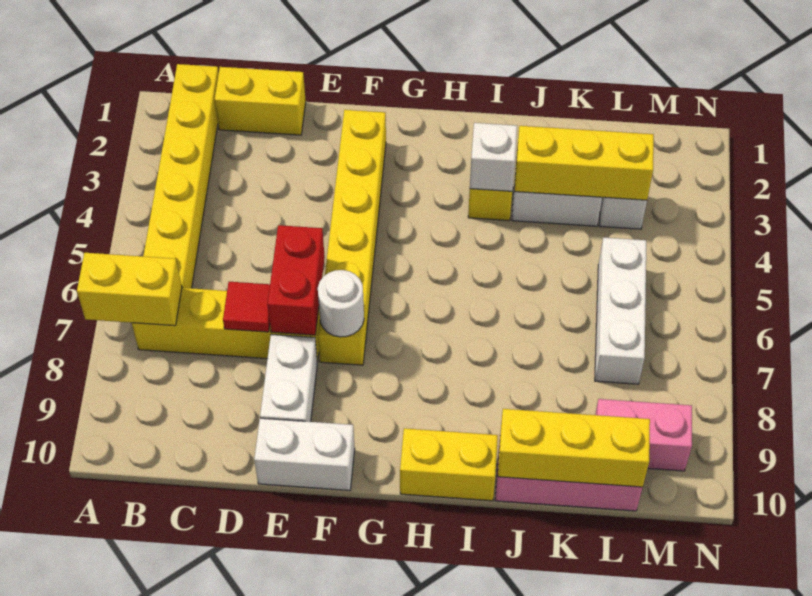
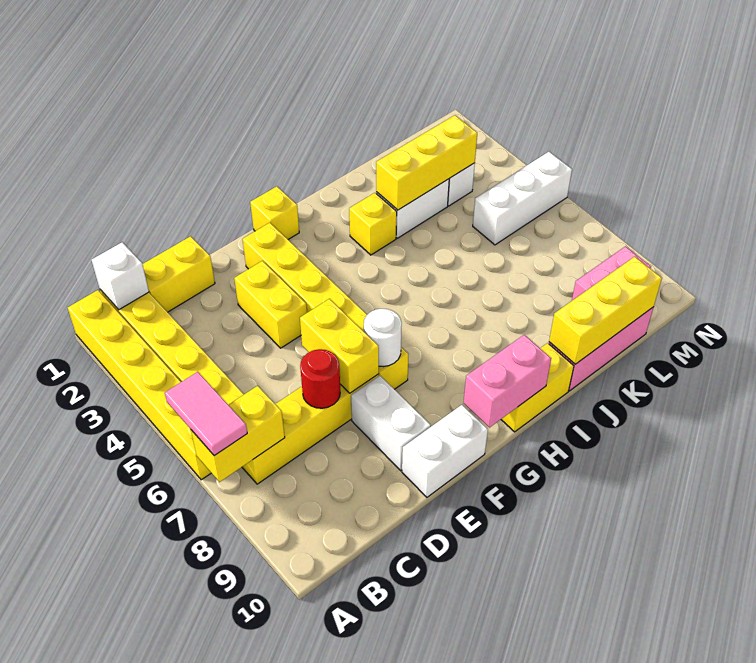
none -> yellow brick A1:A6 level 1
none -> pink tile A6:A7 level 3
red tile D7 level 2 -> red round brick D7 level 2
none -> yellow brick E3:E4 level 1
red brick E6:E7 level 2 -> yellow brick E6:E7 level 2
none -> yellow brick G1 level 1
none -> pink brick G10:H10 level 2
white brick I3 level 2 -> white brick B1 level 2
white brick L5:L7 level 1 -> white brick L5:N5 level 1

